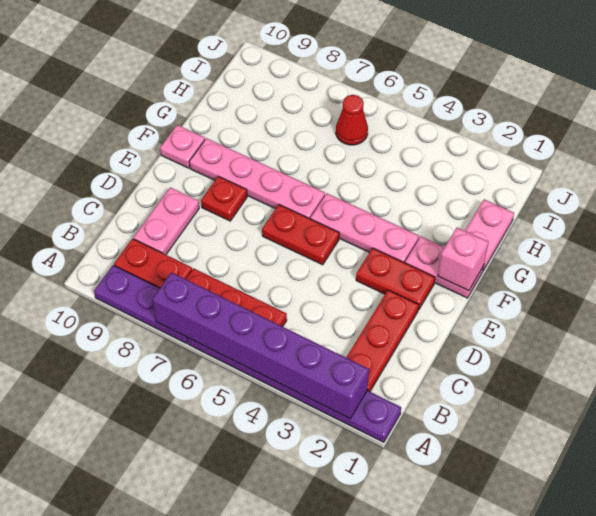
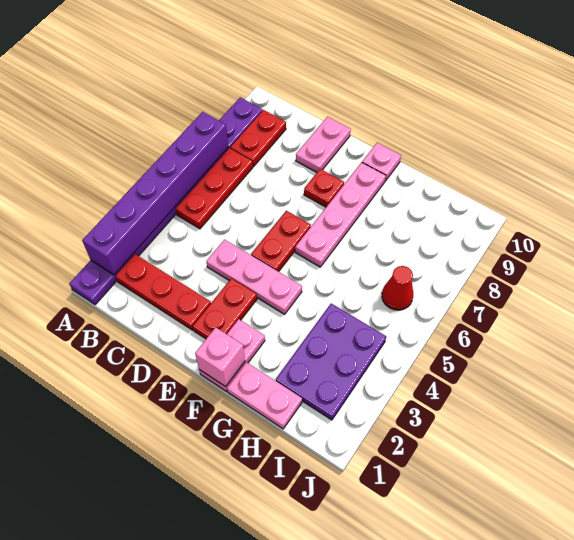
pink plate C9:D9 level 1 -> pink plate D9:D10 level 1
pink plate F3:F5 level 1 -> pink plate D4:F4 level 1
none -> purple plate H2:I4 level 1

